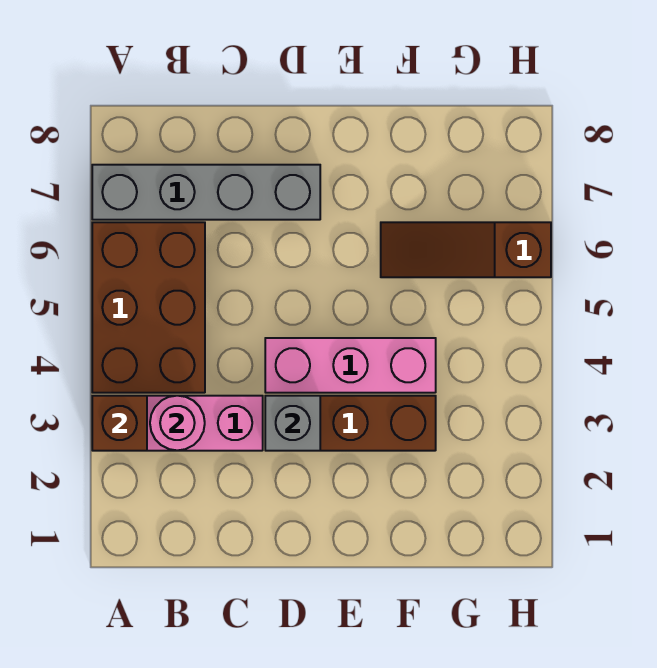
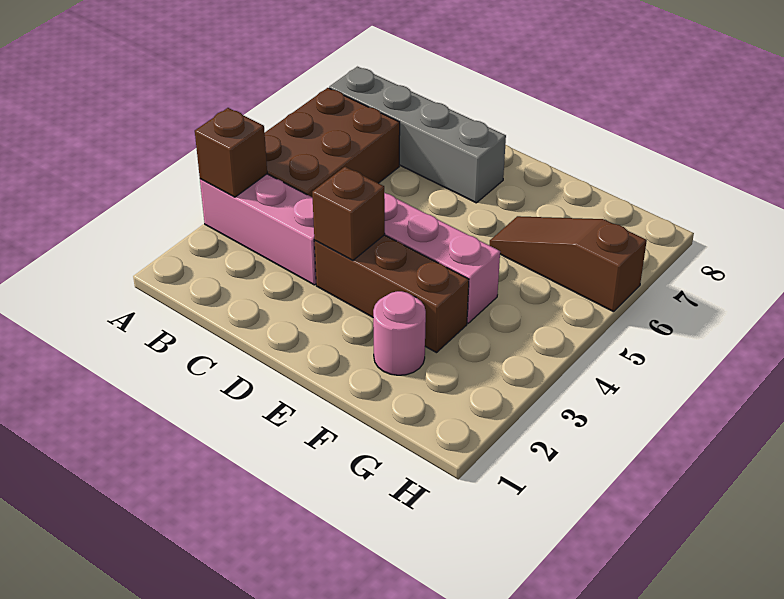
pink round brick B3 level 2 -> pink round brick F2 level 1
grey brick D3 level 2 -> brown brick D3 level 2

